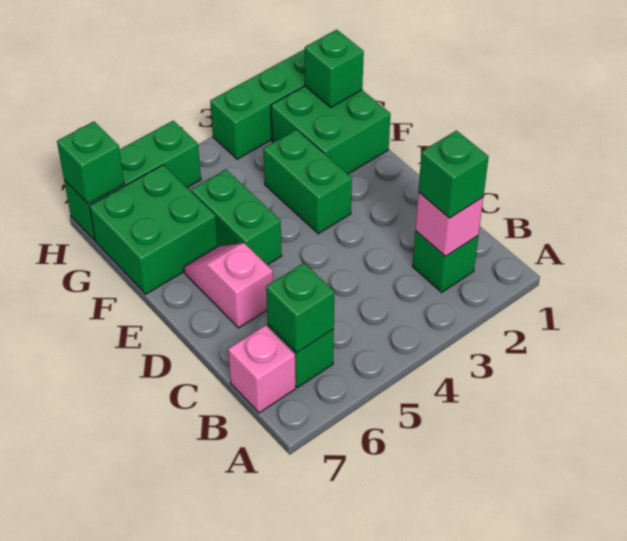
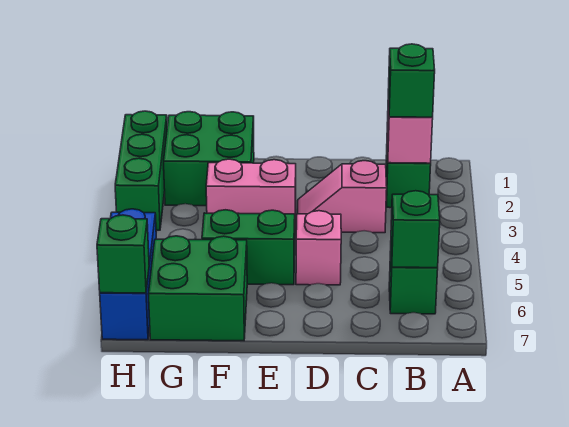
pink brick B7 level 1 -> pink brick D5 level 1
pink slope D6:E6 level 1 top D -> pink slope C3:D3 level 1 top C
green brick E3:F3 level 1 -> pink brick E3:F3 level 1
green brick G1 level 2 -> none
green brick H5:H7 level 1 -> blue brick H5:H7 level 1

